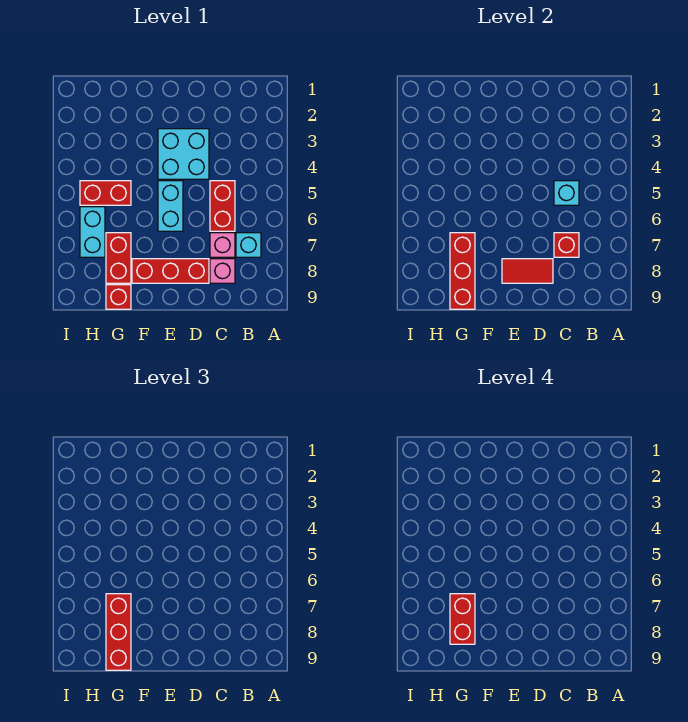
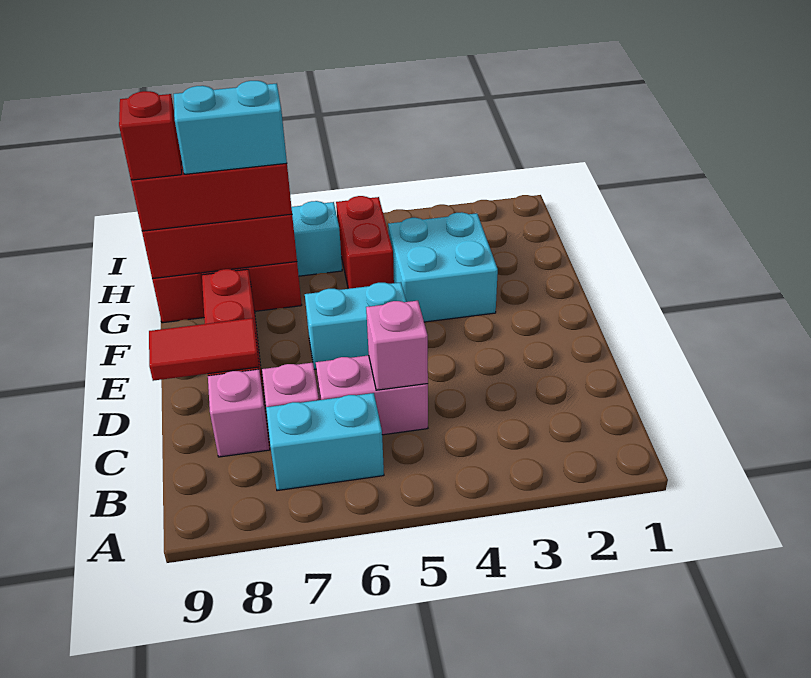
cyan brick B7 level 1 -> cyan brick B6:B7 level 1
red brick C5:C6 level 1 -> pink brick C5:C6 level 1
cyan brick C5 level 2 -> pink brick C5 level 2
red brick C7 level 2 -> red brick G9 level 4
cyan brick D3:E4 level 1 -> cyan brick F3:G4 level 1
red tile D8:E8 level 2 -> red tile D8:D9 level 2
red brick G7:G8 level 4 -> cyan brick G7:G8 level 4

